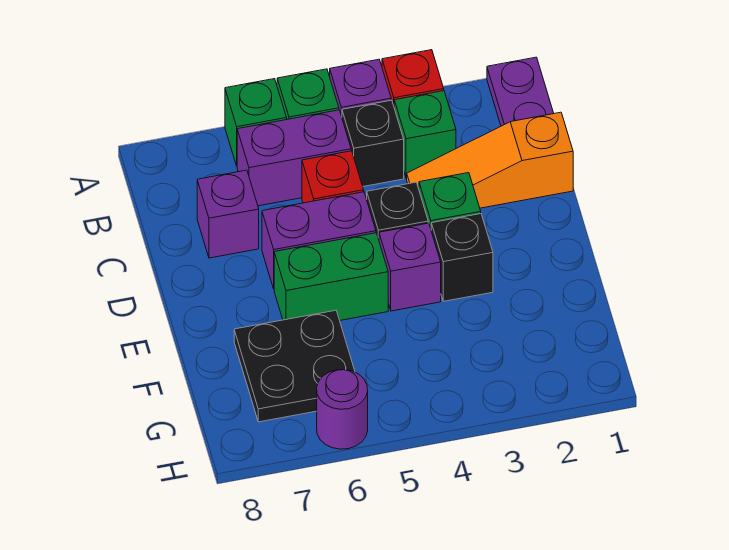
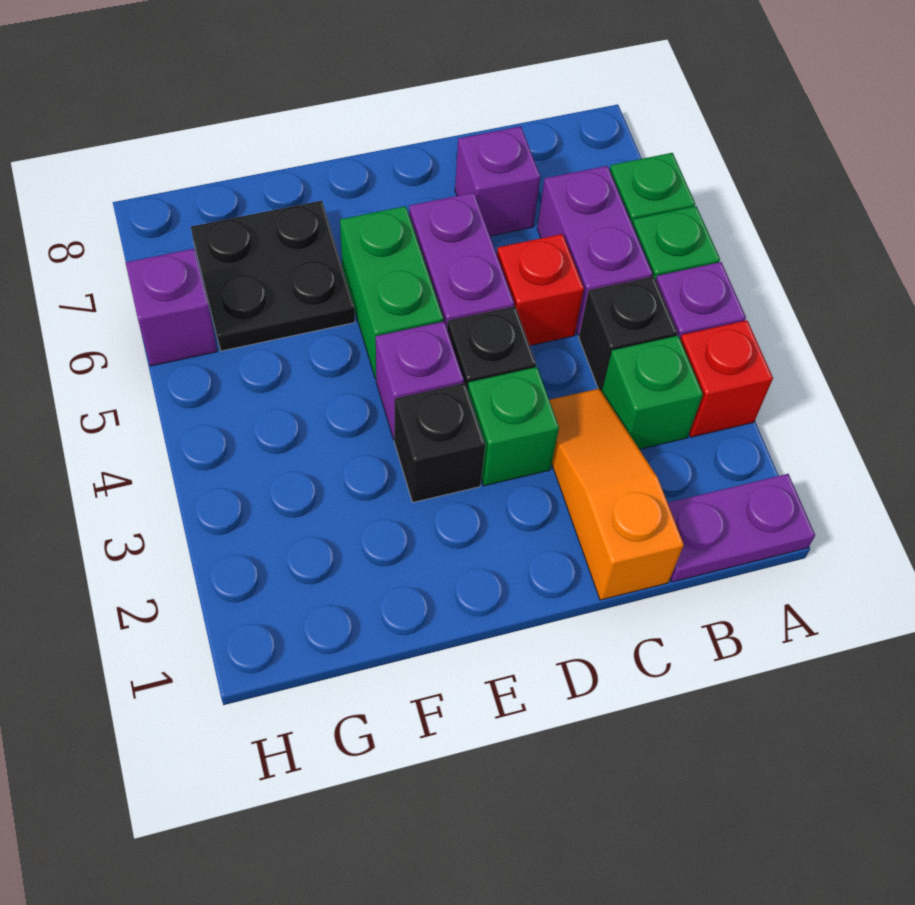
purple round brick H6 level 1 -> purple brick H6 level 1

